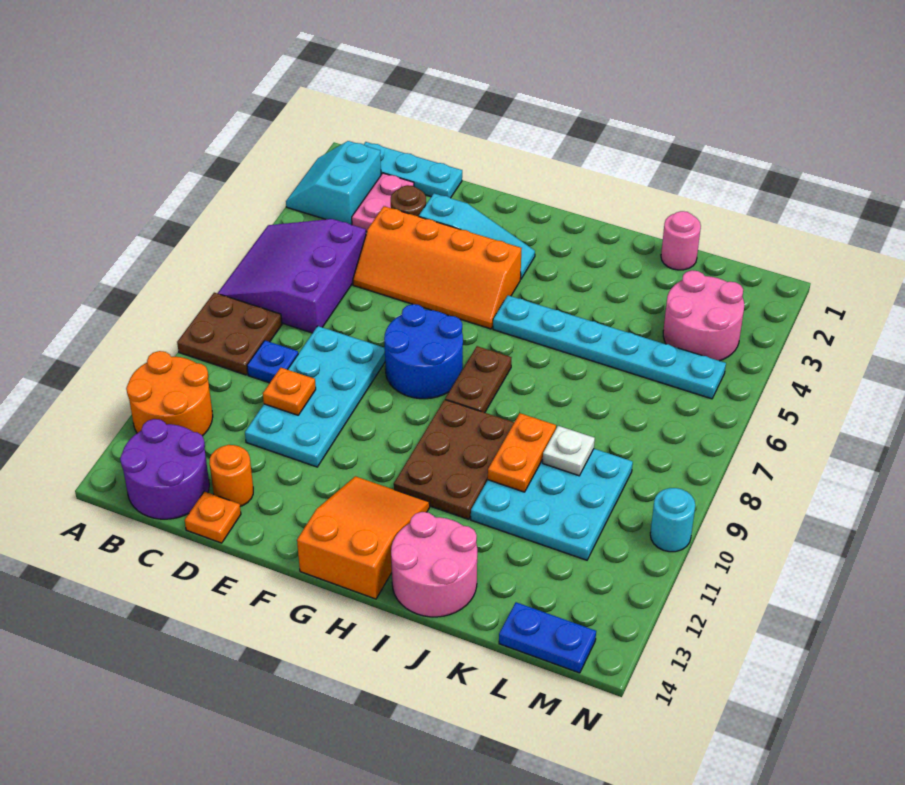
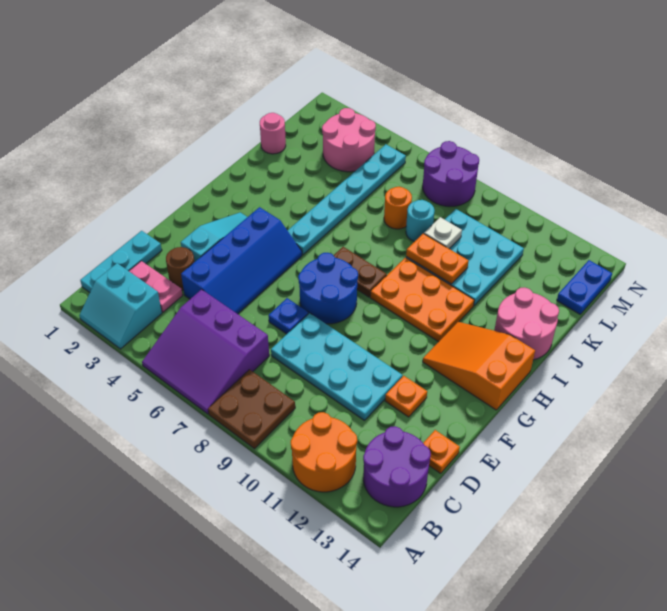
blue plate C9 level 1 -> blue plate E7 level 1
orange slope D4:G5 level 1 top 4 -> blue slope D4:G5 level 1 top 4
orange plate D10 level 2 -> orange plate E12 level 1
orange round brick D13 level 1 -> orange round brick K7 level 1
brown plate H9:I11 level 1 -> orange plate H9:I11 level 1
none -> purple round brick M7:N8 level 1
cyan round brick N10 level 1 -> cyan round brick K8 level 1

